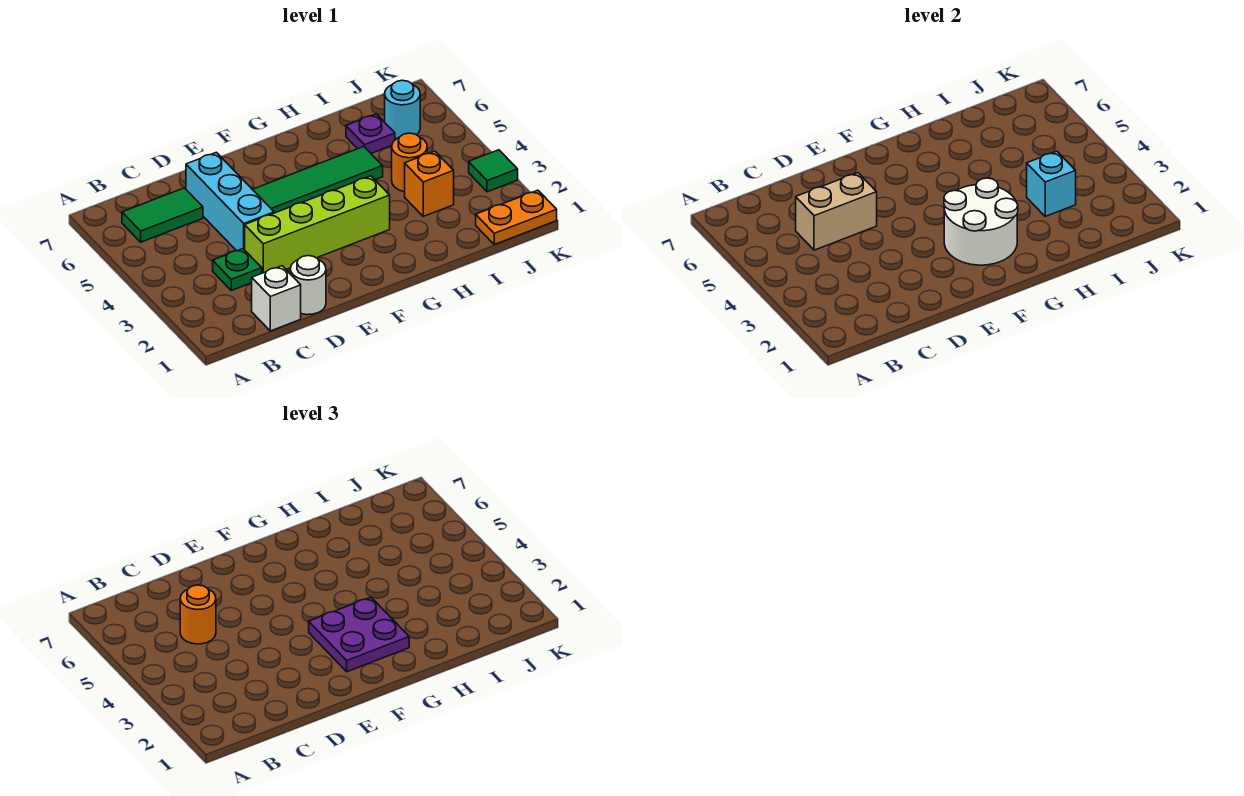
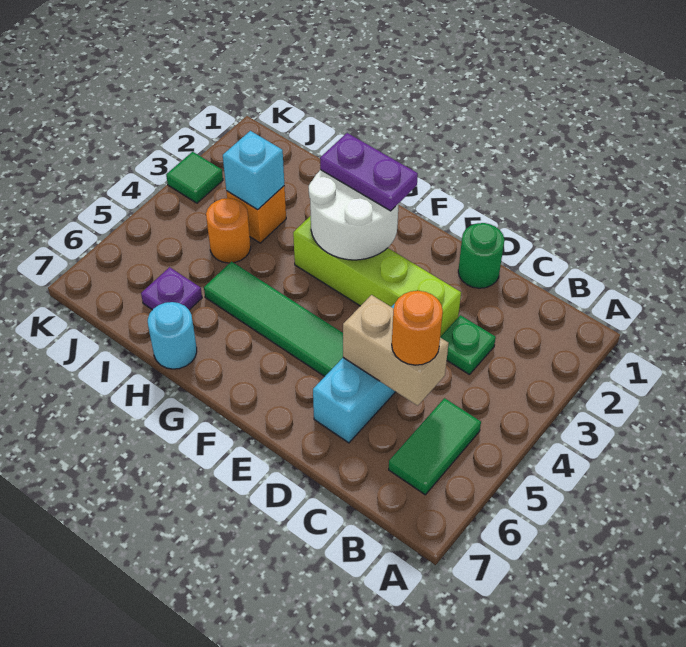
green tile B6:C6 level 1 -> green tile B5:B6 level 1
white brick C1 level 1 -> none
white round brick D1 level 1 -> green round brick D1 level 1
purple plate F2:G3 level 3 -> purple plate F2:G2 level 3
orange plate J1:K1 level 1 -> none
cyan round brick J6 level 1 -> cyan round brick H7 level 1

